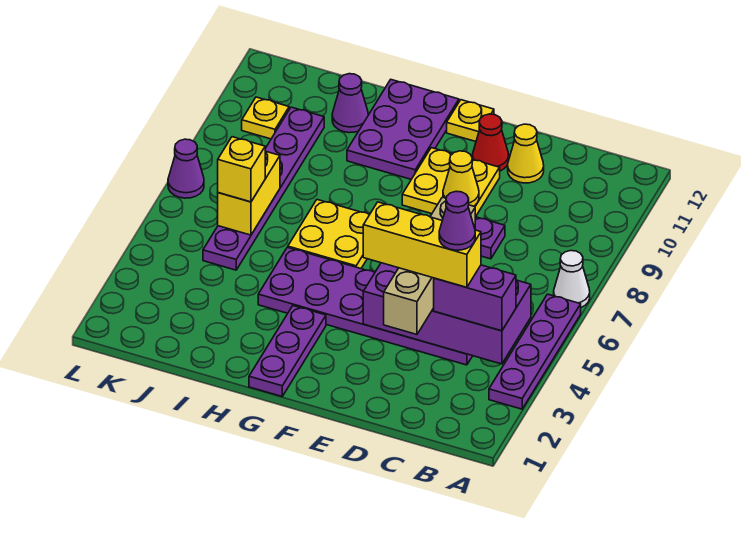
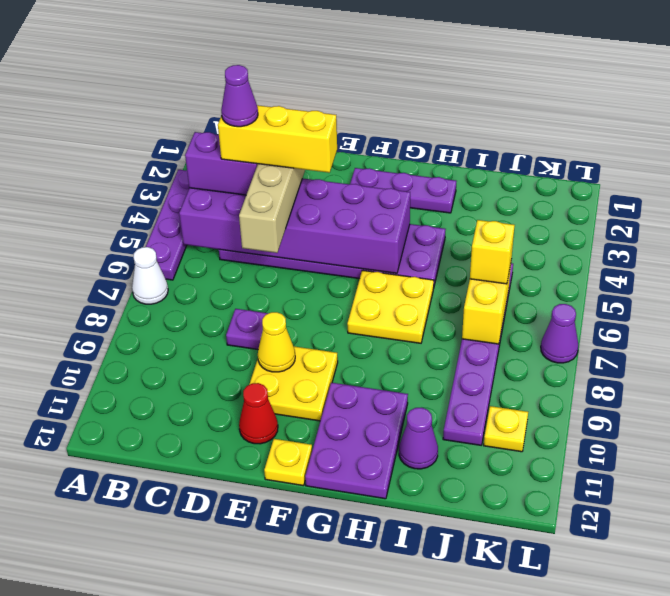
purple brick B4:E5 level 2 -> purple brick B4:G5 level 2
yellow cone D11 level 1 -> none
purple plate G1:G3 level 1 -> purple plate F2:H2 level 1

